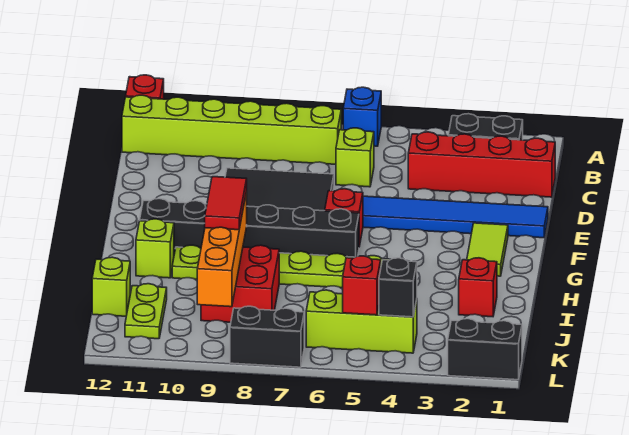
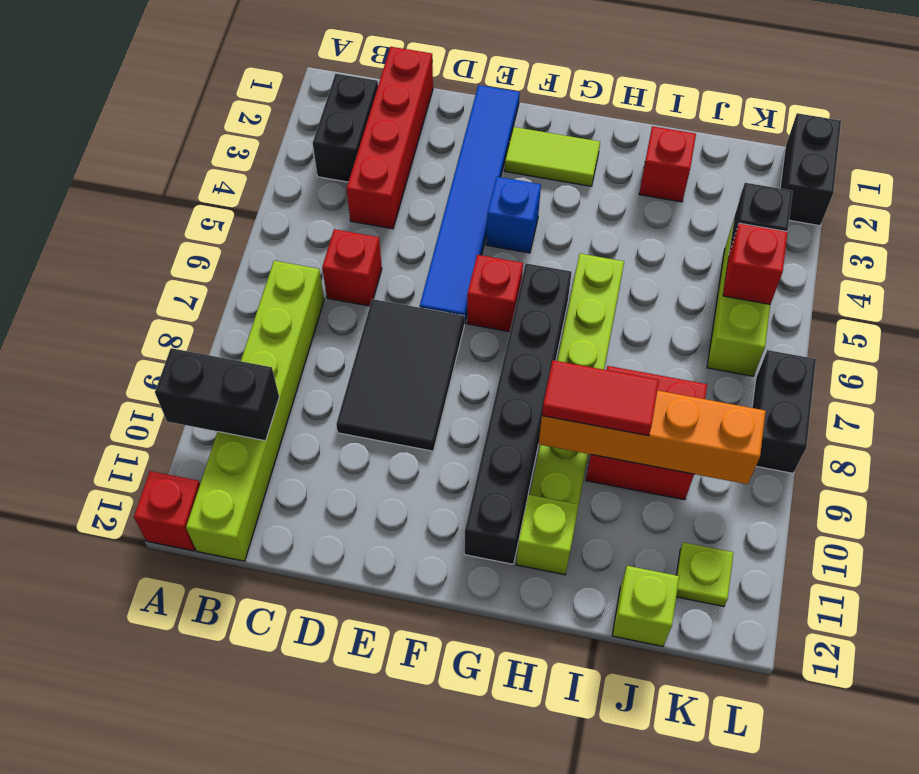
blue brick A6 level 1 -> blue brick F4 level 1
none -> black brick A10:B10 level 2
lime brick C6 level 1 -> red brick C6 level 1
lime plate J11:K11 level 1 -> lime plate K11 level 1

